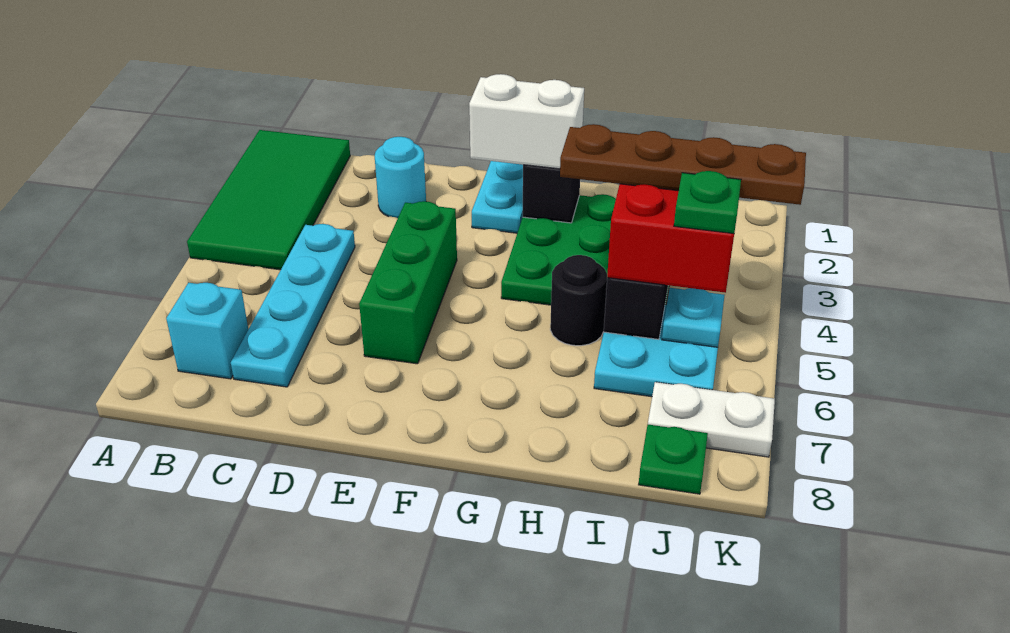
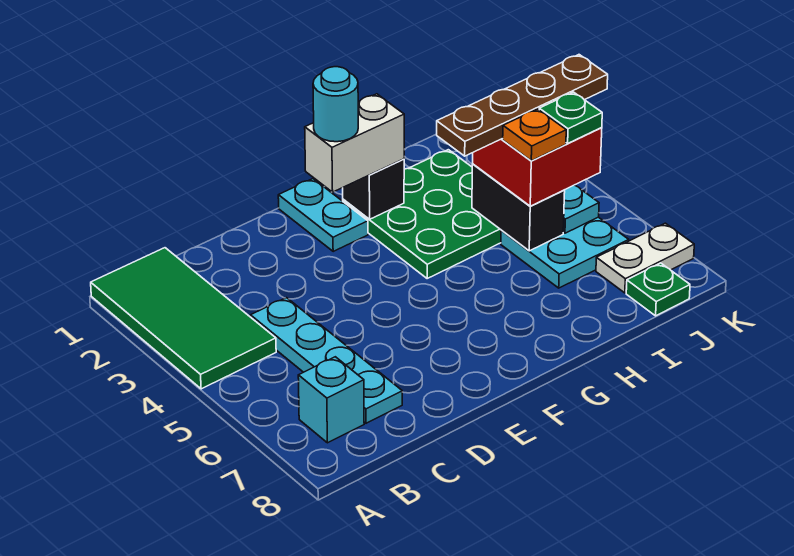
cyan round brick D2 level 1 -> cyan round brick F2 level 4
green brick E4:E6 level 1 -> none
black round brick H5 level 1 -> none
none -> orange plate I5 level 4

